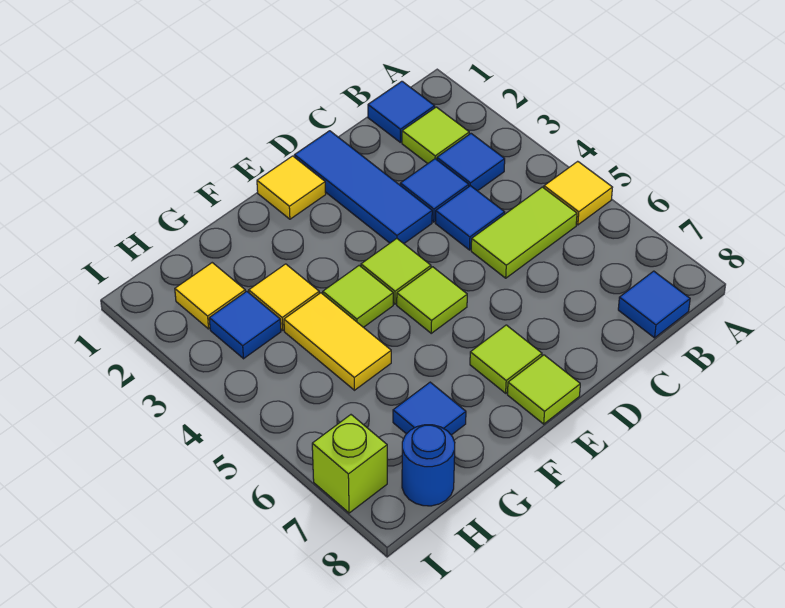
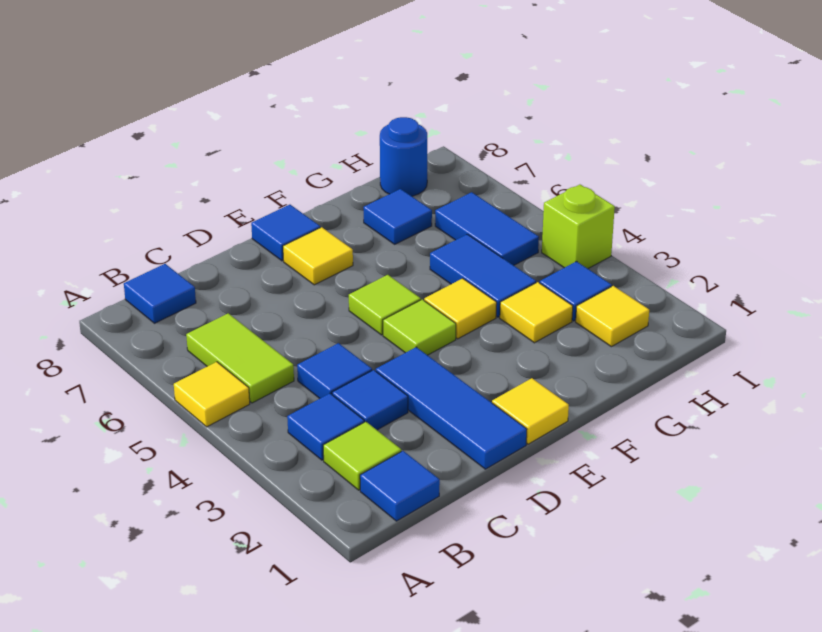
lime tile B5:C5 level 1 -> lime tile B5:B6 level 1
lime tile E7 level 1 -> yellow tile E7 level 1
lime tile E8 level 1 -> blue tile E8 level 1
lime tile F4 level 1 -> yellow tile F4 level 1
yellow tile G4:G5 level 1 -> blue tile G4:G5 level 1
none -> blue tile H5:H6 level 1
lime brick I7 level 1 -> lime brick I4 level 1

